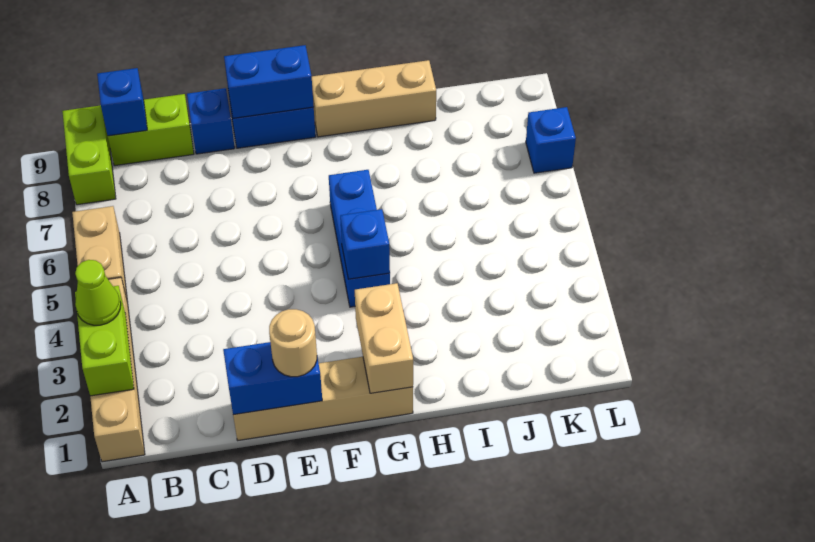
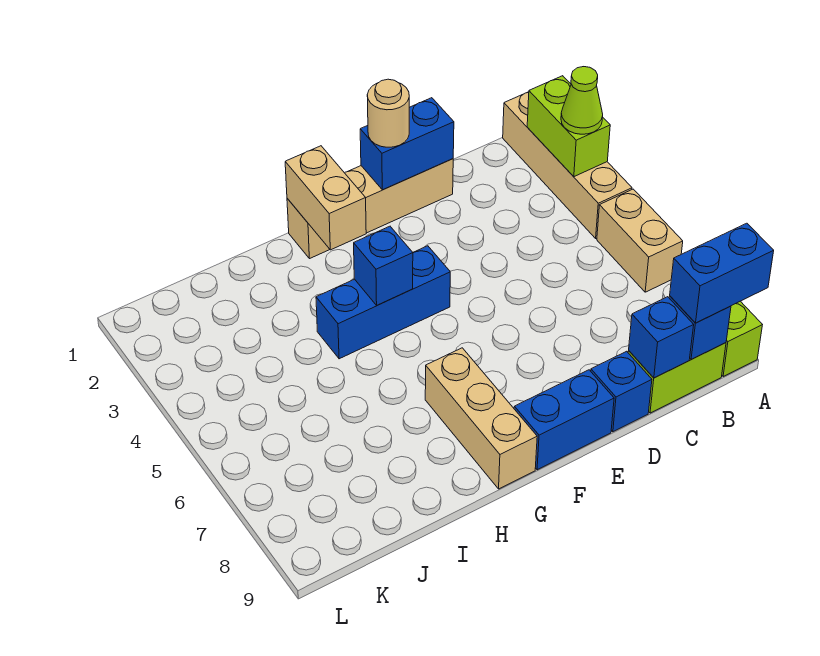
blue brick E9:F9 level 2 -> blue brick A9:B9 level 3
blue brick G4:G6 level 1 -> blue brick F4:H4 level 1
tan brick G9:I9 level 1 -> tan brick G7:G9 level 1
blue brick L7 level 1 -> blue brick C9 level 2

